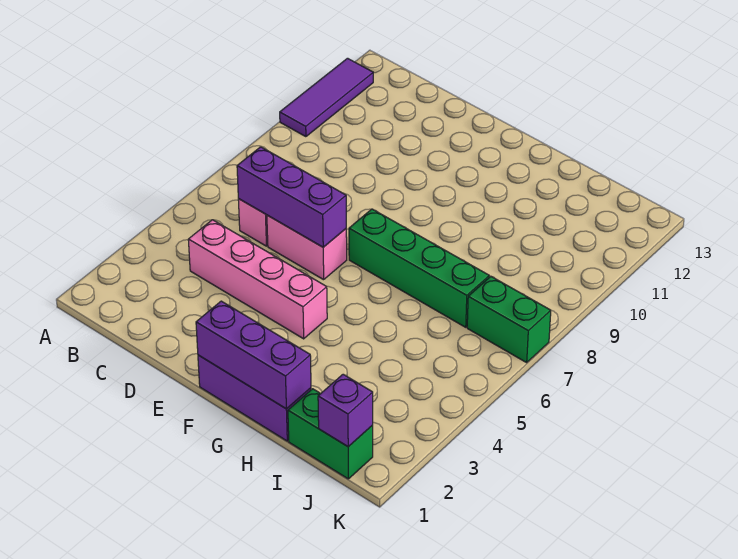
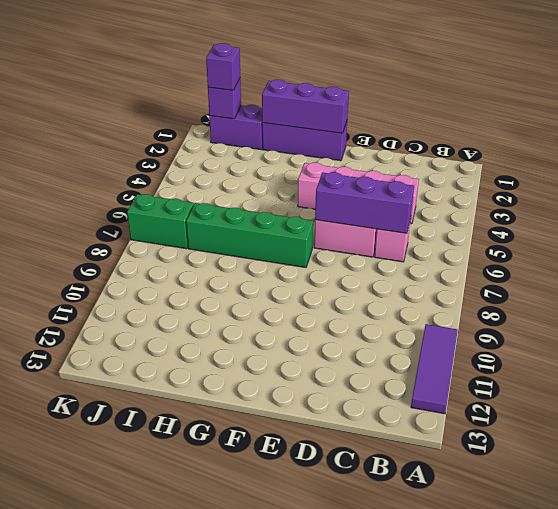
green brick I1:J1 level 1 -> purple brick I1:J1 level 1
none -> purple brick J1 level 3

